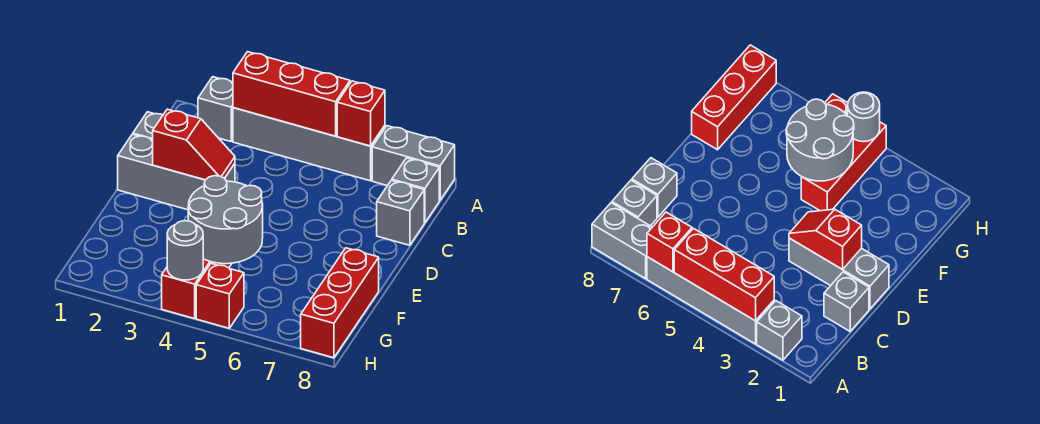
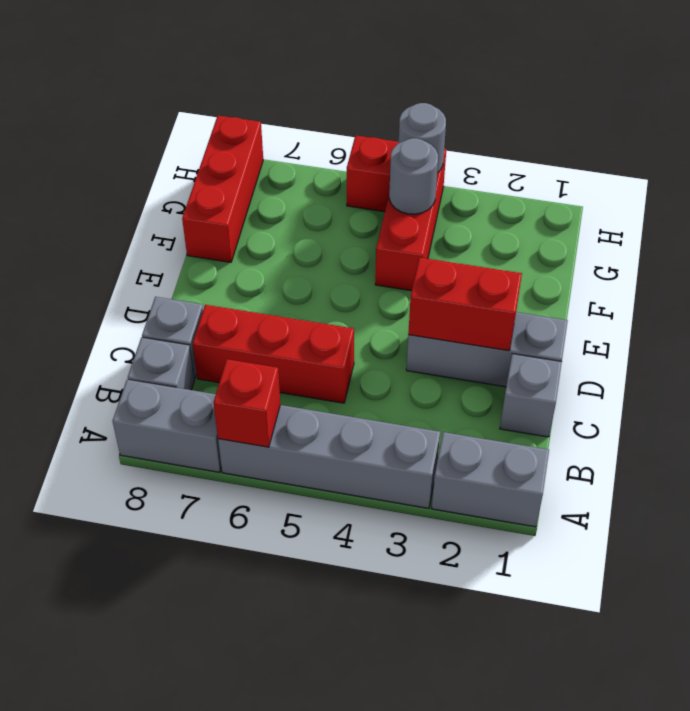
grey brick A2 level 1 -> grey brick A1:A2 level 1
red brick A3:A5 level 2 -> red brick C5:C7 level 1
red slope D2:D3 level 2 top 2 -> red brick D2:D3 level 2
grey round brick F4:G5 level 2 -> grey round brick G4 level 2

